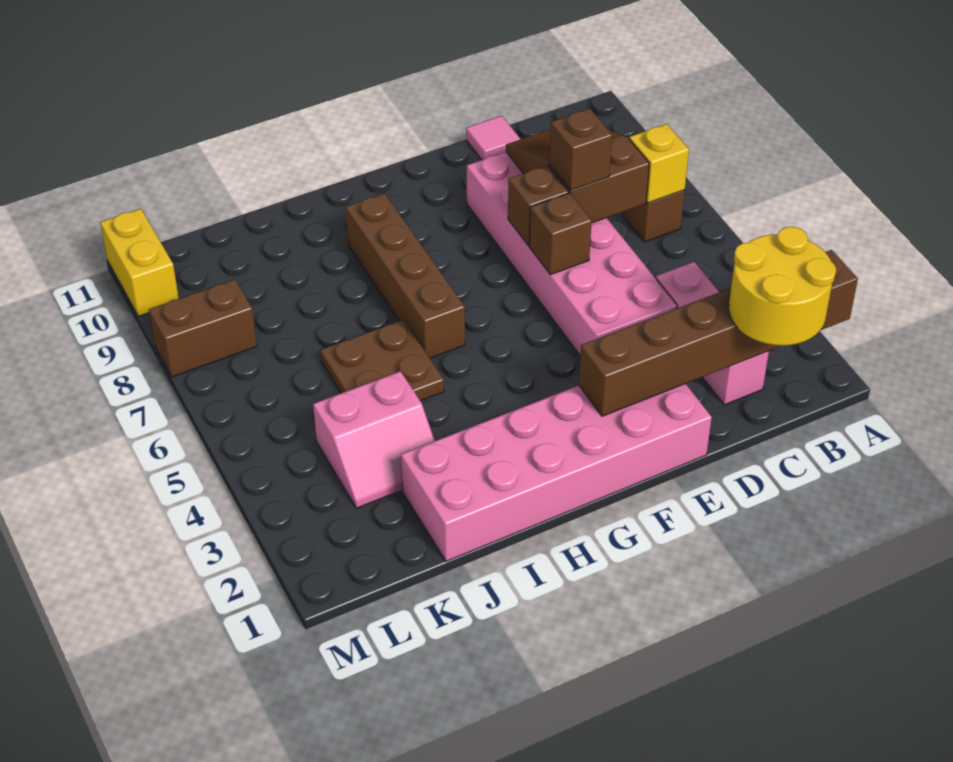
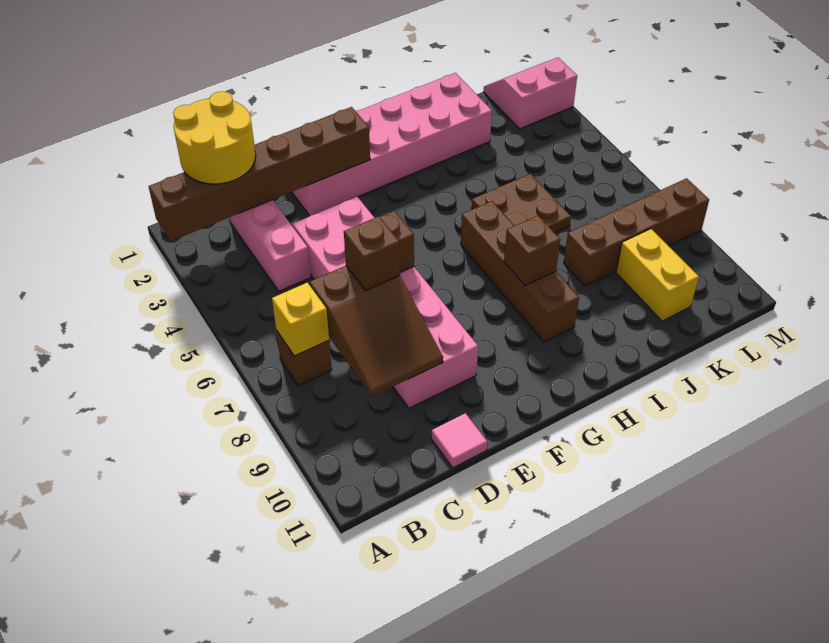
brown brick E7 level 2 -> brown brick H8 level 2
pink slope J3:K4 level 1 top 4 -> pink slope L1:M2 level 1 top 2
brown brick L8:M8 level 1 -> brown brick J8:M8 level 1
yellow brick M10:M11 level 1 -> yellow brick K9:K10 level 1

